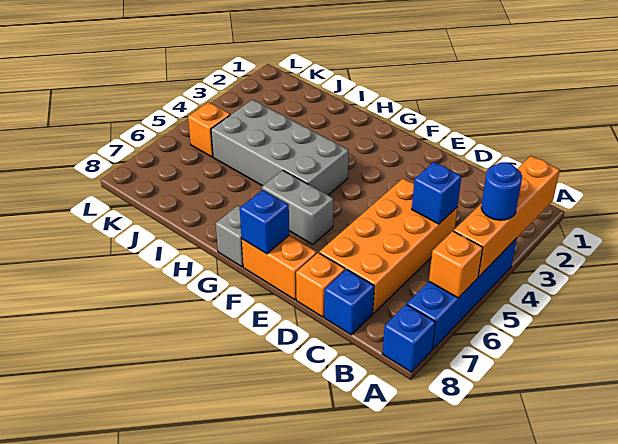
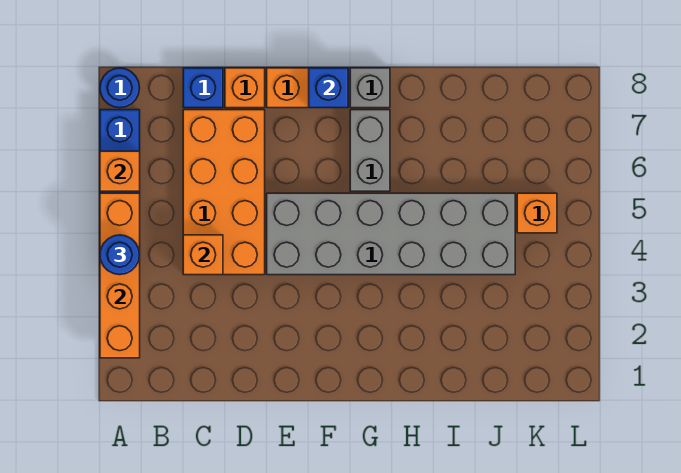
blue brick A8 level 1 -> blue round brick A8 level 1
blue brick C4 level 2 -> orange brick C4 level 2
grey brick F6:G6 level 1 -> grey brick G6:G7 level 1
grey brick G4:J5 level 1 -> grey brick E4:J5 level 1

